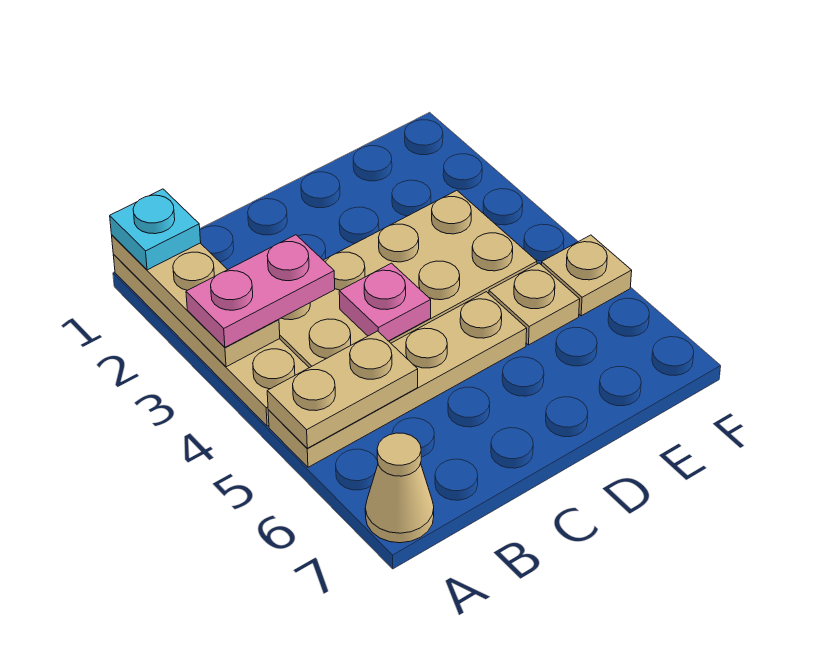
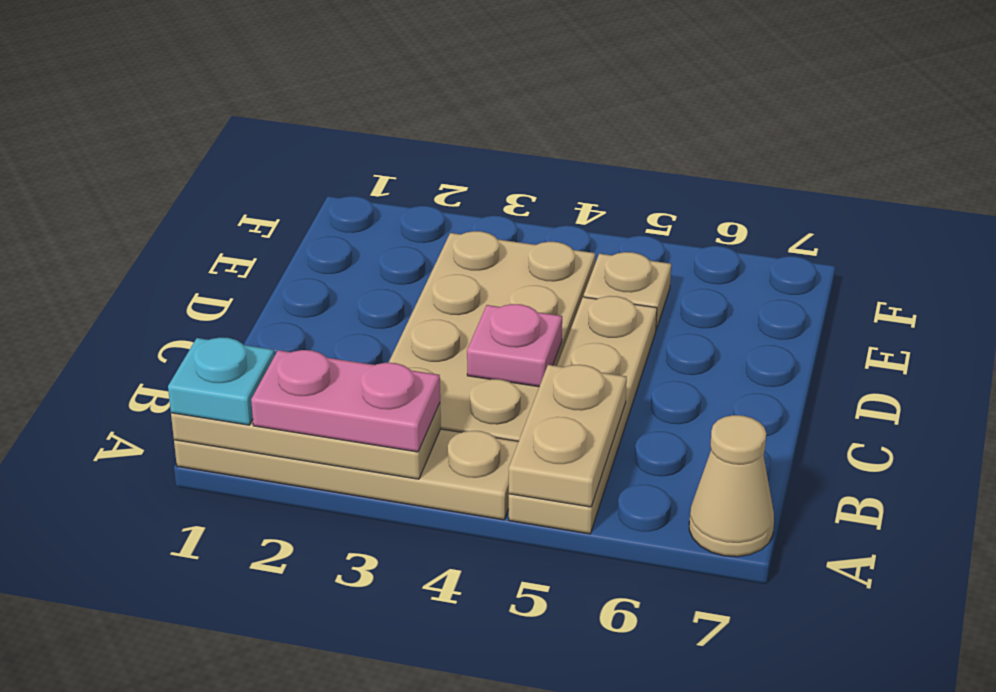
pink plate A3:B3 level 3 -> pink plate A2:A3 level 3
tan plate F5 level 1 -> none

